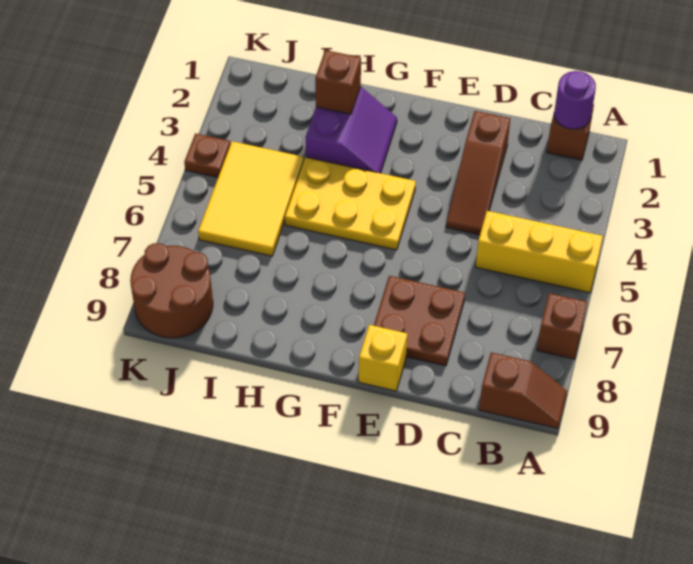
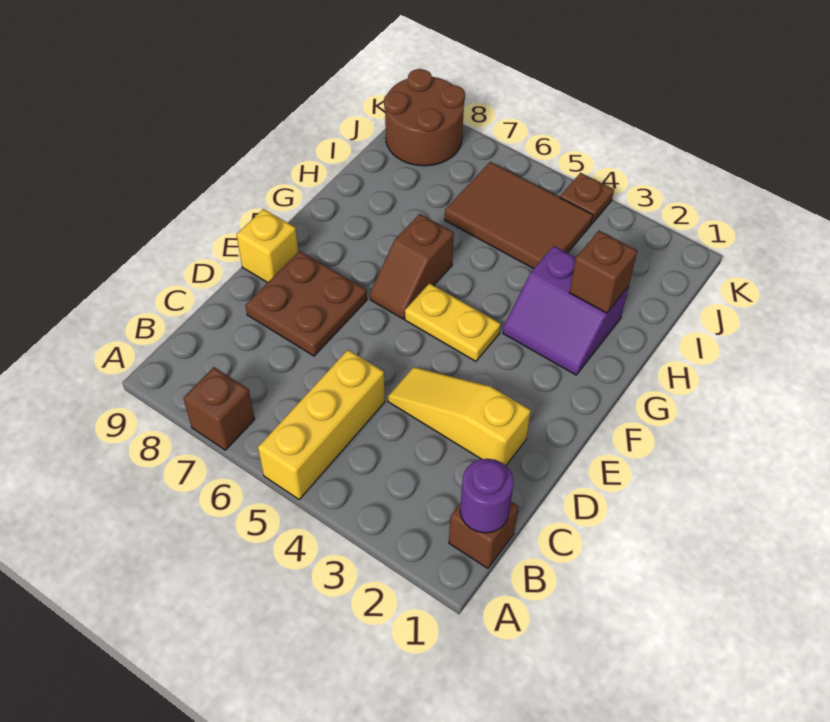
brown slope A9:B9 level 1 top B -> brown slope F6:G6 level 1 top G
brown slope D2:D4 level 1 top 2 -> yellow slope D2:D4 level 1 top 2
yellow plate F4:H5 level 1 -> yellow plate F4:F5 level 1
yellow tile I4:J6 level 1 -> brown tile I4:J6 level 1

